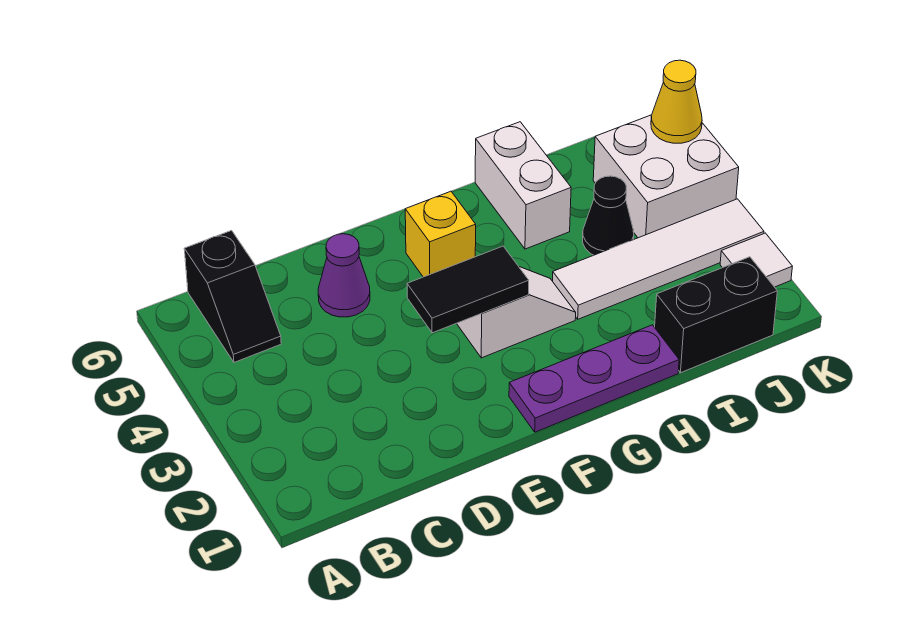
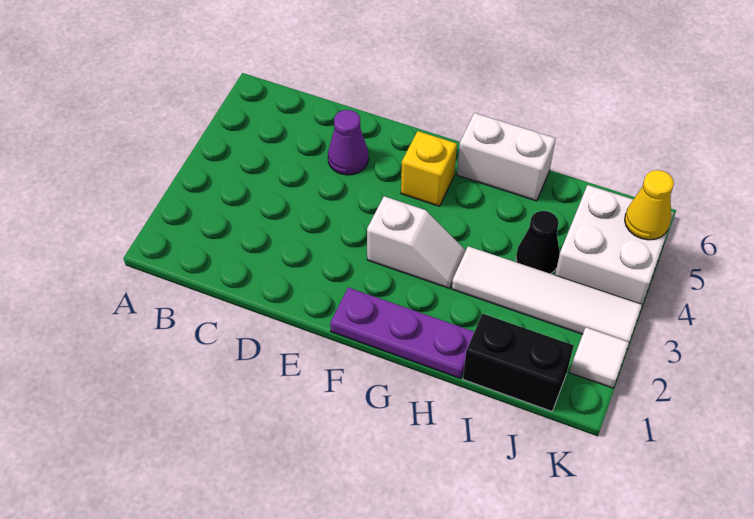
black slope B5:B6 level 1 top 6 -> none
black tile E3:F3 level 2 -> none
white brick H5:H6 level 1 -> white brick G6:H6 level 1

